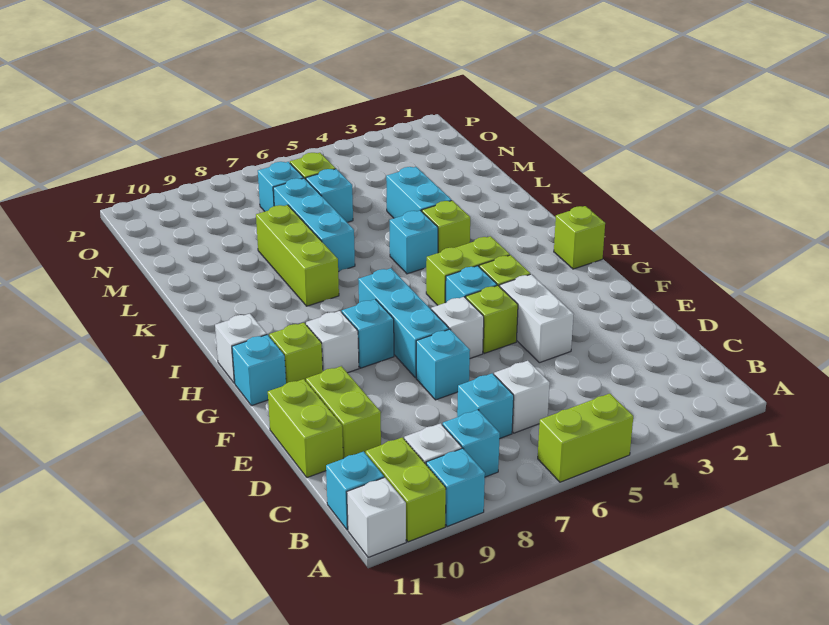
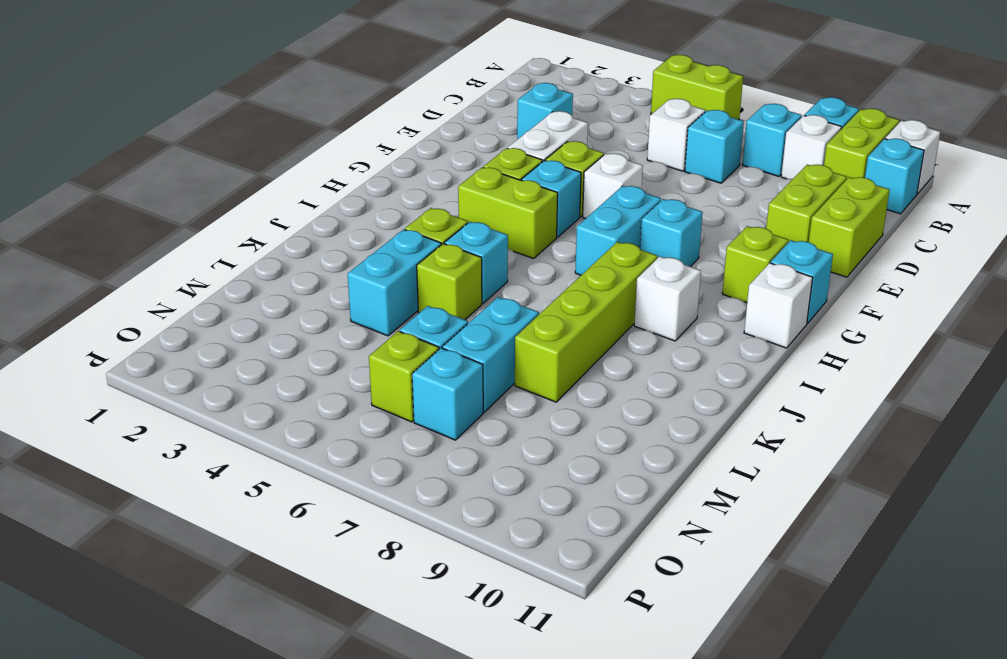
cyan brick E7 level 1 -> cyan brick D3 level 1
cyan brick F7:H7 level 1 -> cyan brick G7:H7 level 1
white brick G9 level 1 -> white brick I9 level 1
lime brick H1 level 1 -> lime brick K5 level 1
lime brick J8:L8 level 1 -> lime brick I8:L8 level 1
cyan brick K7:M7 level 1 -> cyan brick L7:M7 level 1

